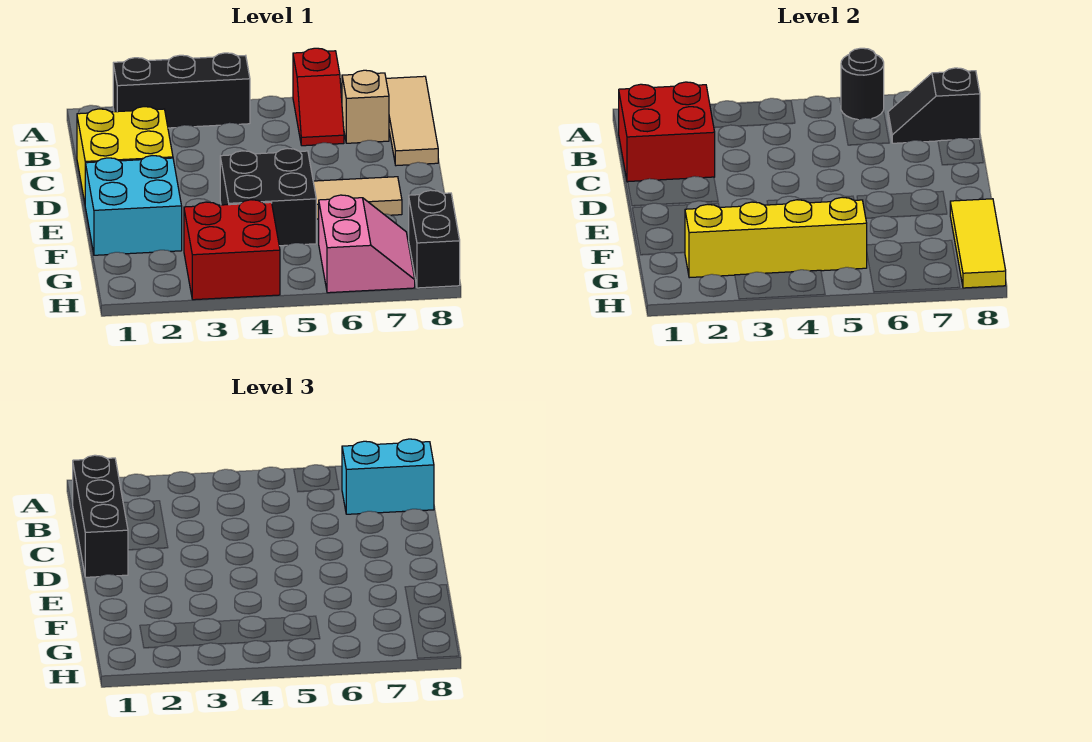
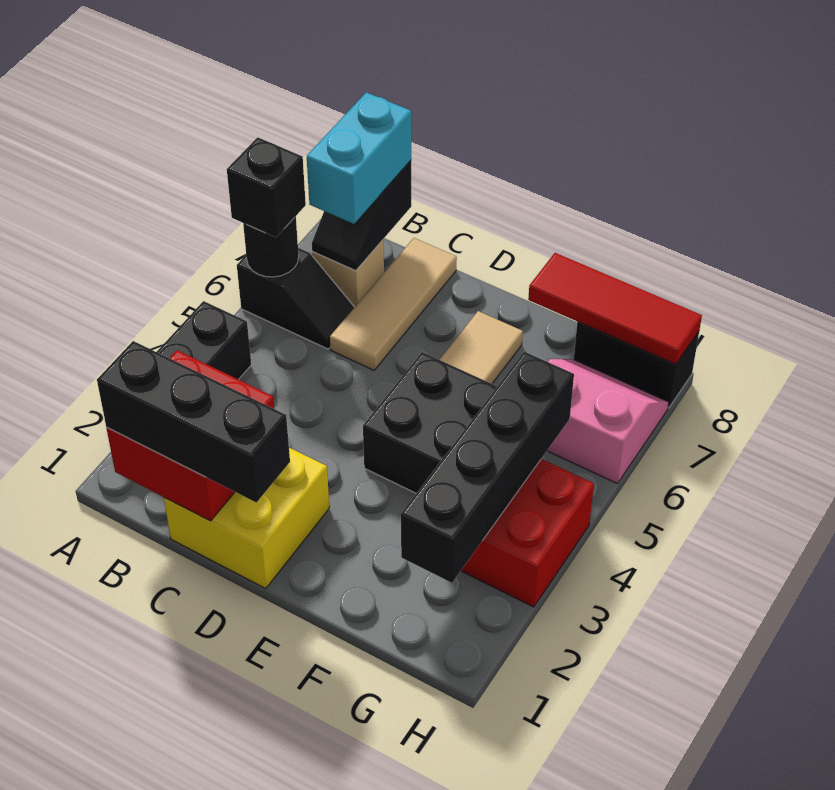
red slope A6:B6 level 1 top A -> black slope A6:B6 level 1 top A
none -> black brick A6 level 3
tan tile A8:C8 level 1 -> tan tile C6:C8 level 1
cyan brick E1:F2 level 1 -> none
yellow tile F8:H8 level 2 -> red tile F8:H8 level 2
yellow brick G2:G5 level 2 -> black brick G2:G5 level 2

